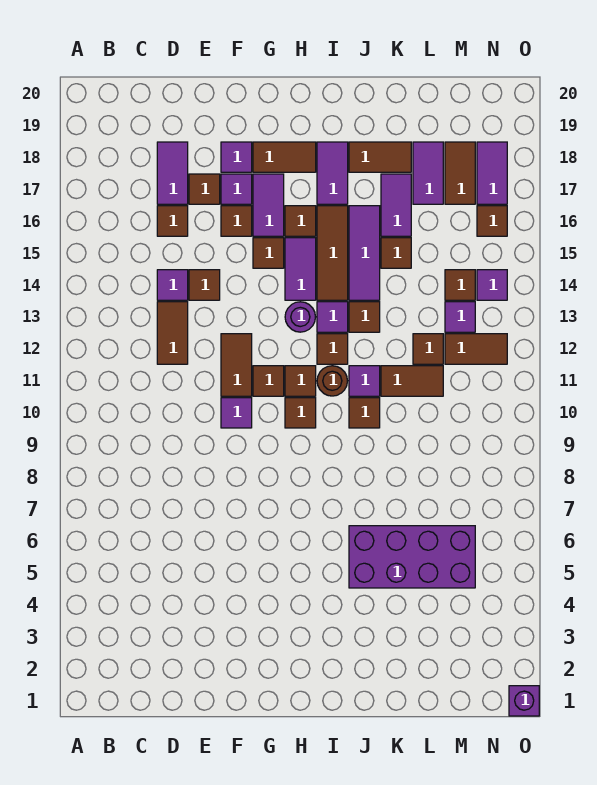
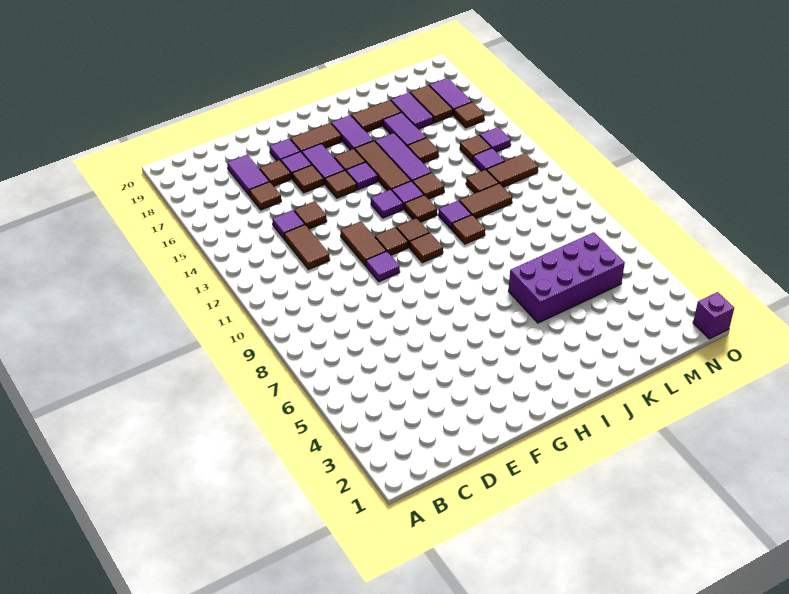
purple round brick H13 level 1 -> purple tile H13 level 1
purple tile H14:H15 level 1 -> purple tile H15 level 1
brown round brick I11 level 1 -> none

